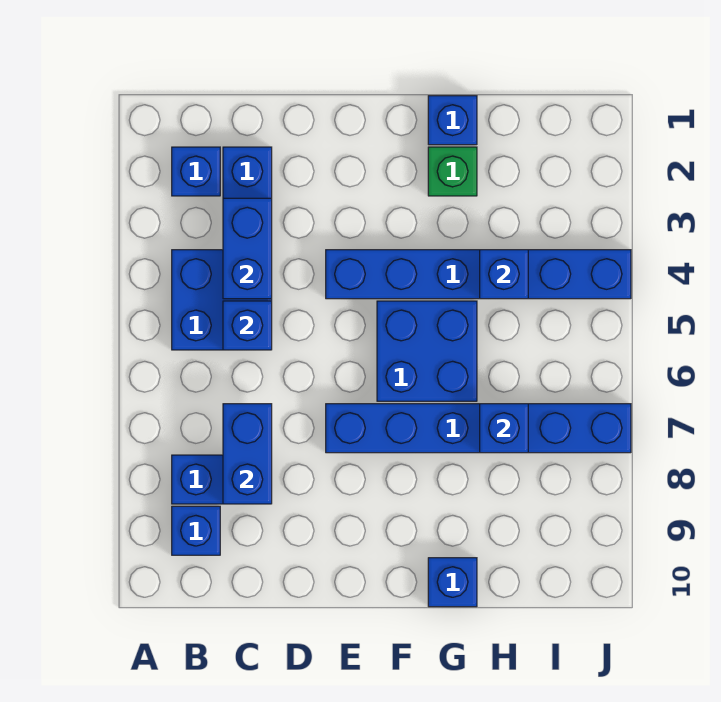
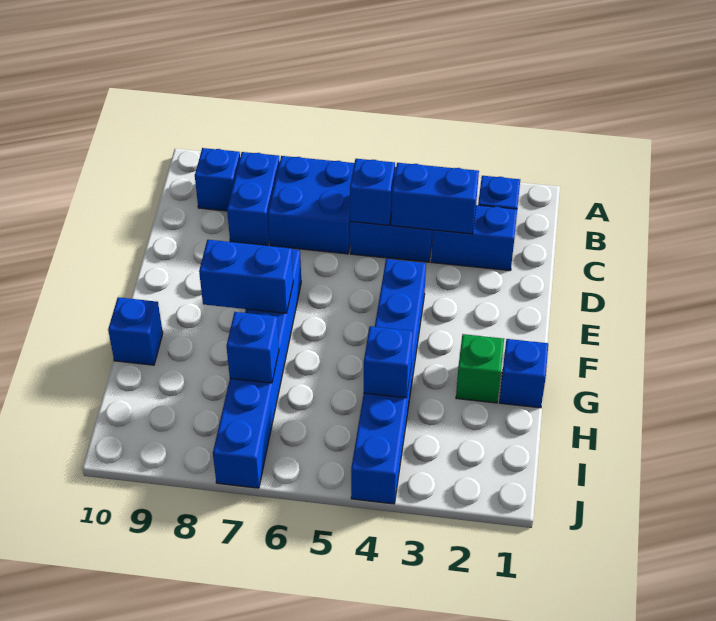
blue brick C7:C8 level 2 -> blue brick F7:F8 level 2
blue brick F5:G6 level 1 -> blue brick B6:C7 level 1

